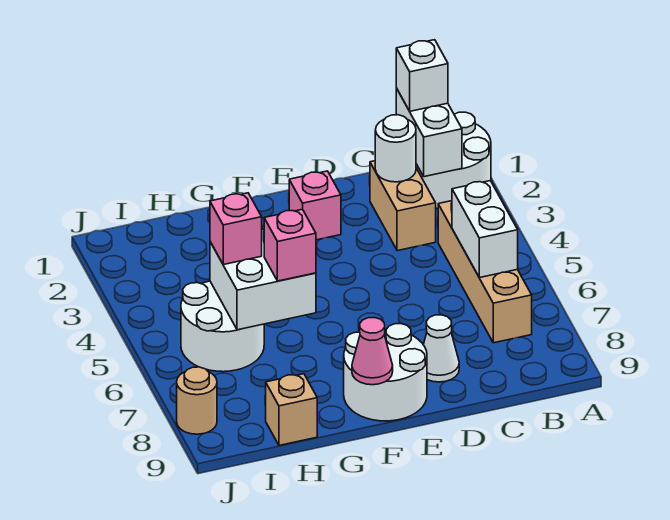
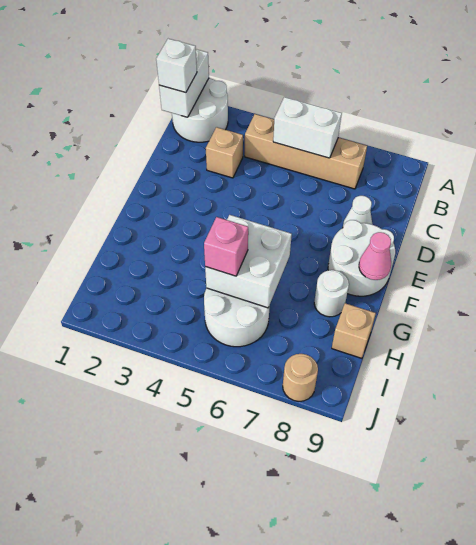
white brick B1:B2 level 2 -> white brick A1:B1 level 2
tan brick C2:C3 level 1 -> tan brick C3 level 1
white round brick C2 level 2 -> white round brick G8 level 1
pink brick E2 level 1 -> none
pink brick G6 level 3 -> none

